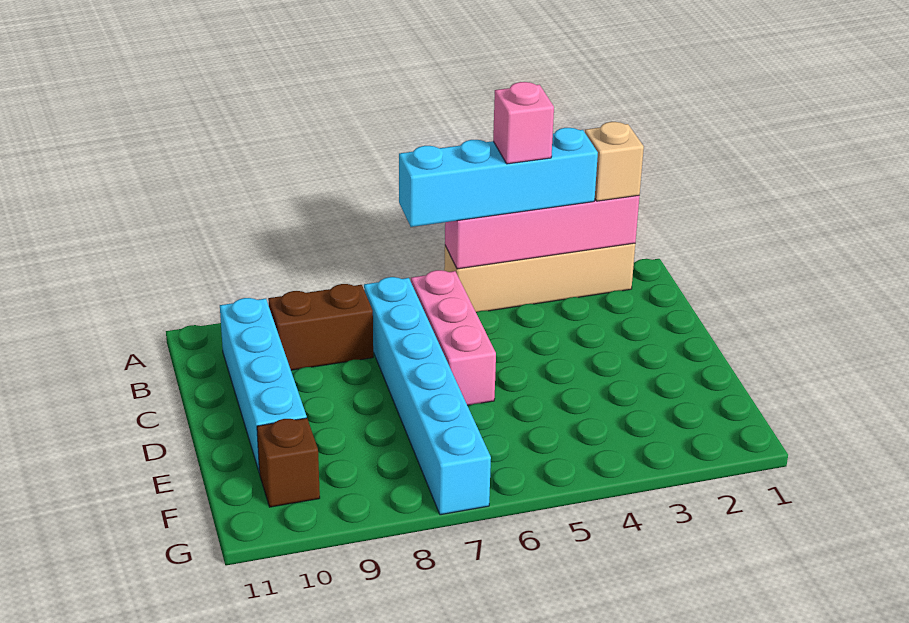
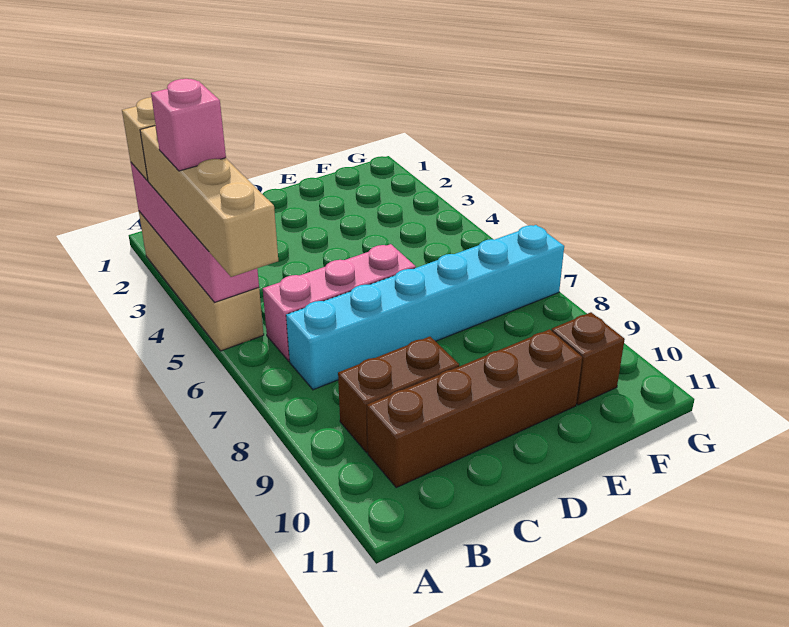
cyan brick A3:A6 level 3 -> tan brick A3:A6 level 3
brown brick B8:B9 level 1 -> brown brick B9:C9 level 1
cyan brick B10:E10 level 1 -> brown brick B10:E10 level 1

